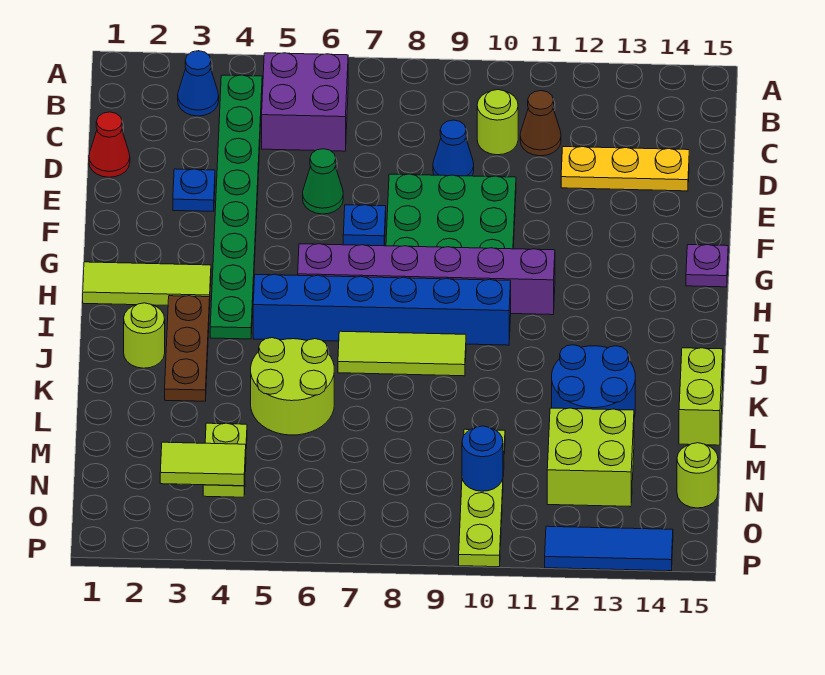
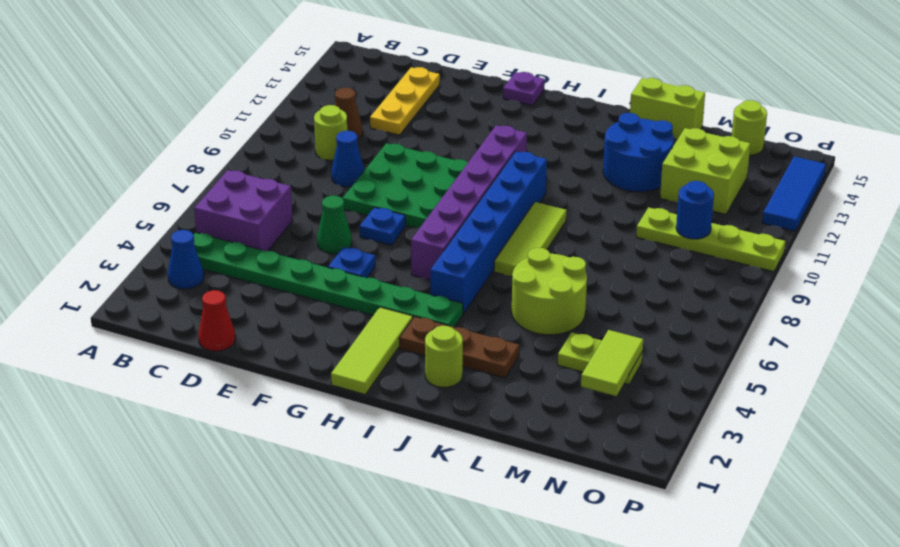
blue plate E3 level 1 -> blue plate F5 level 1

